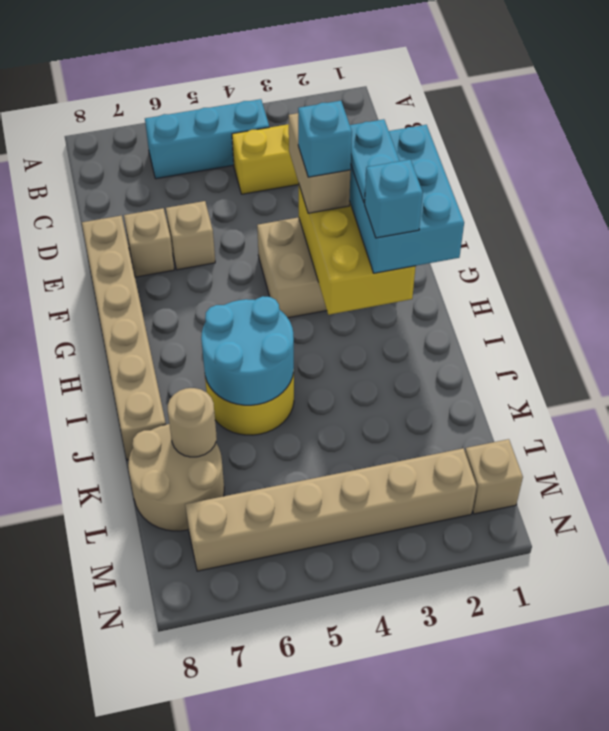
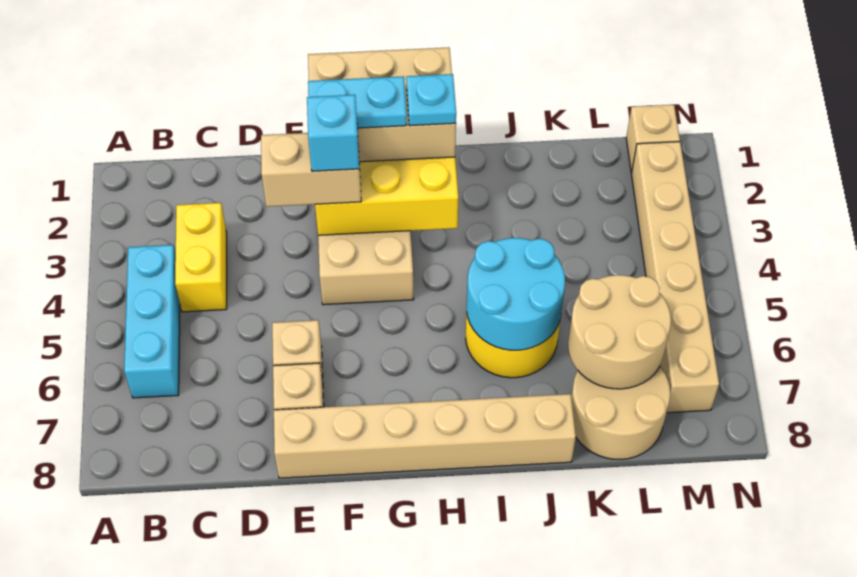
cyan brick F1:H2 level 3 -> tan brick F1:H2 level 3
cyan brick H2 level 4 -> cyan plate H2 level 4
tan round brick K7 level 2 -> tan round brick K6:L7 level 2

